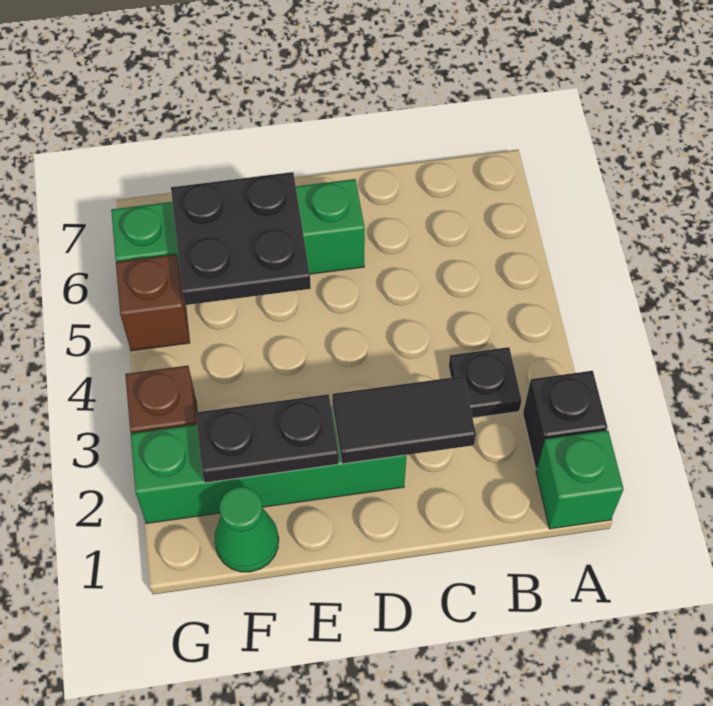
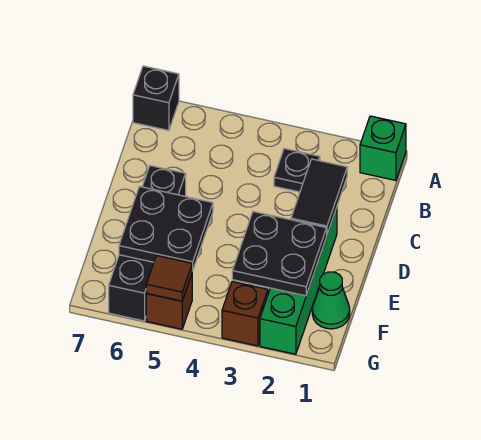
black brick A2 level 1 -> black brick A7 level 1
green brick D6:G6 level 1 -> black brick D6:G6 level 1
black plate E2:F2 level 2 -> black plate E2:F3 level 2
none -> brown tile G5 level 2

